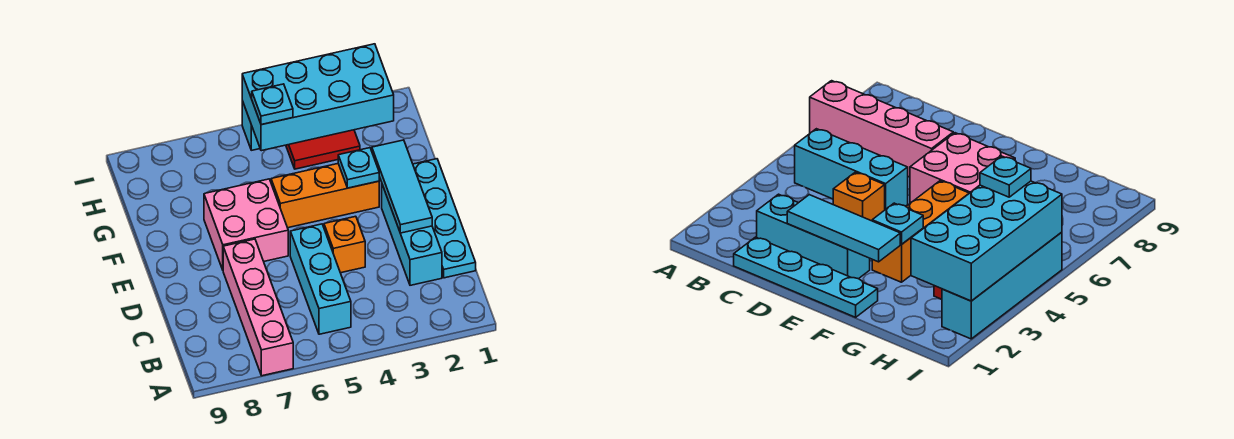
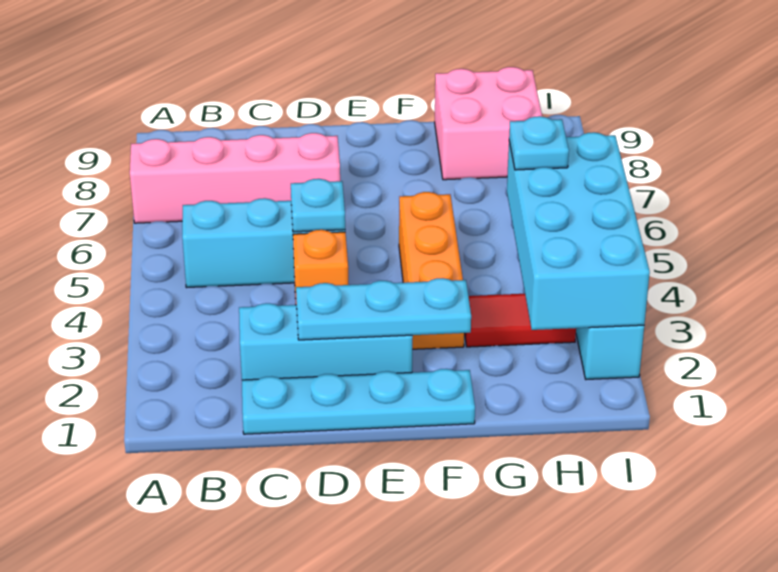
cyan tile D2:F2 level 2 -> cyan plate D2:F2 level 2
pink brick E6:F7 level 1 -> pink brick G8:H9 level 1
cyan plate F3 level 2 -> cyan plate D5 level 2
red tile H3:H4 level 1 -> red tile G3:H3 level 1

